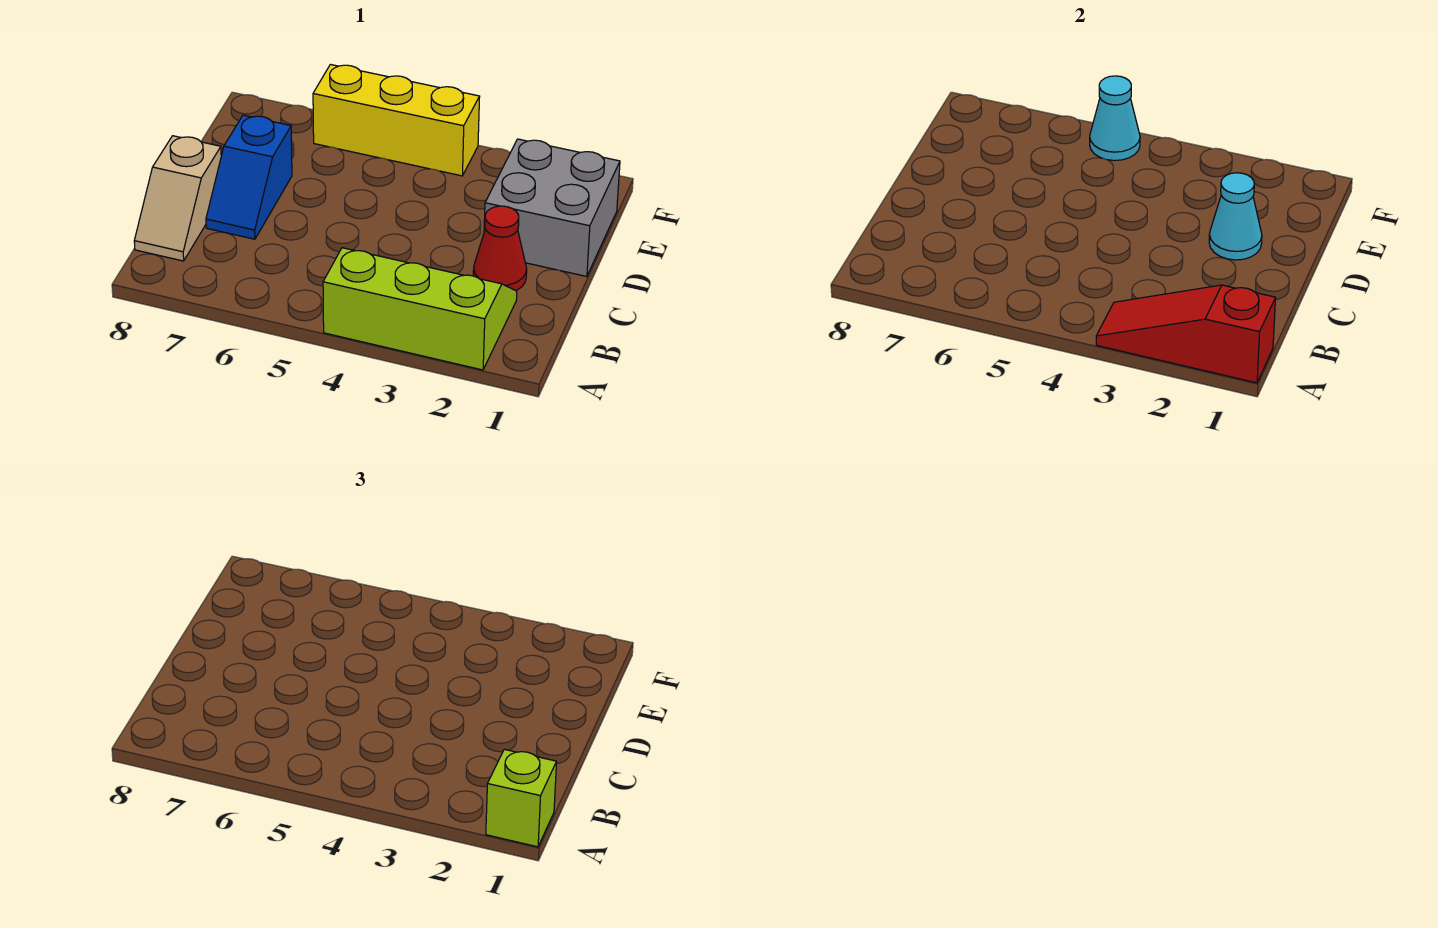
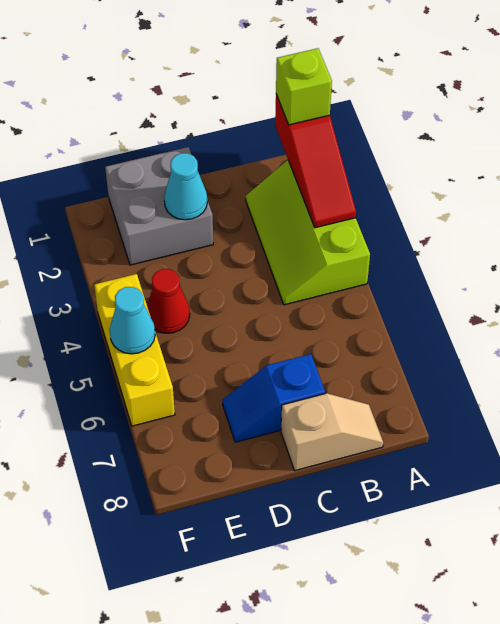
red cone C2 level 1 -> red cone E4 level 1
blue slope C7:D7 level 1 top D -> blue slope C7:D7 level 1 top C

